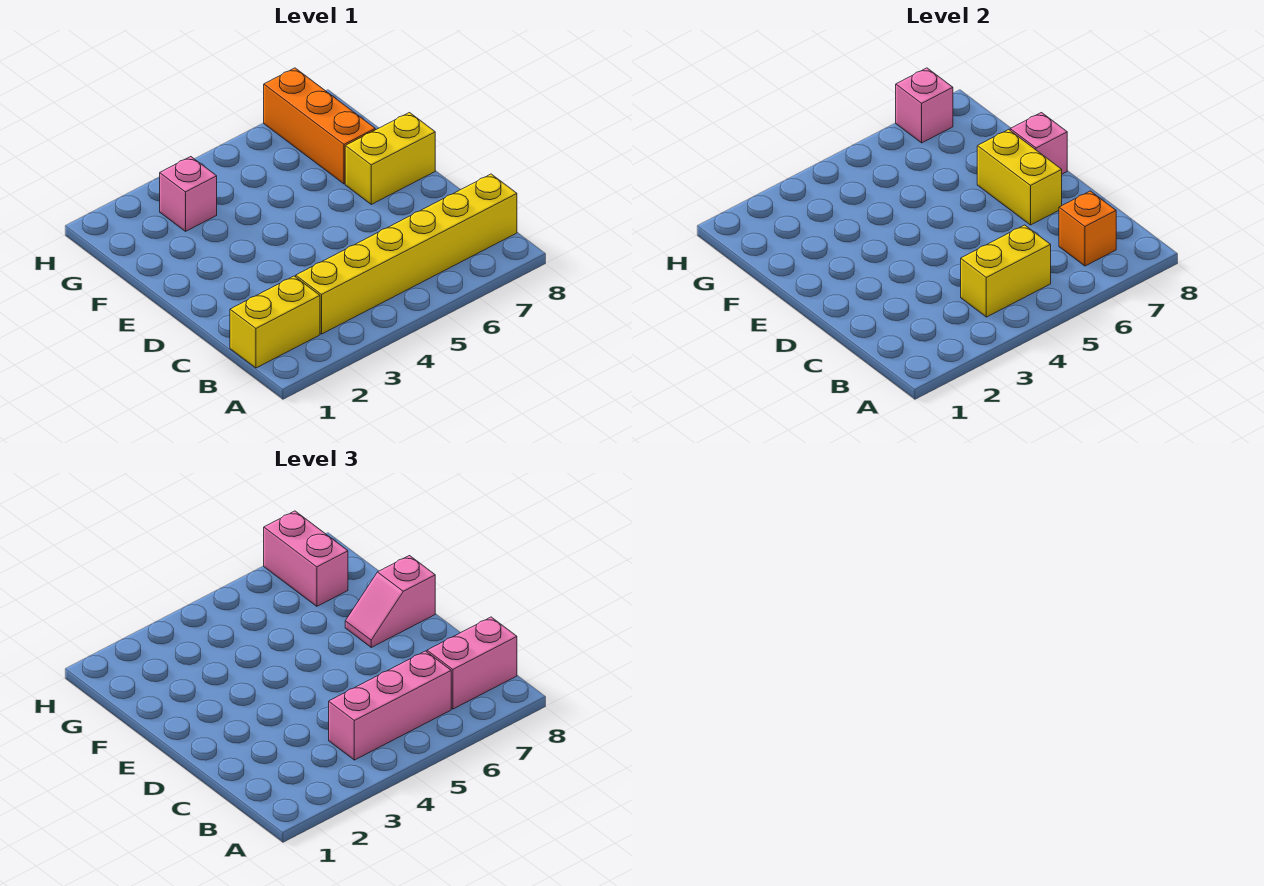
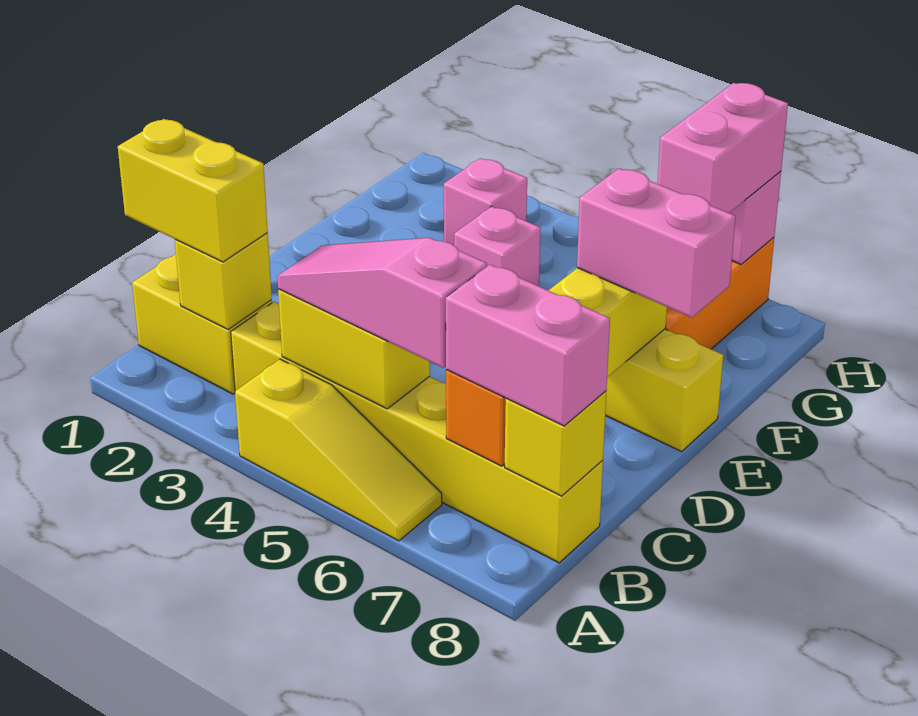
none -> yellow slope A4:A6 level 1 top 4
none -> yellow brick B1:B2 level 3
none -> yellow brick B2 level 2
pink brick B4:B6 level 3 -> pink slope B4:B6 level 3 top 6
none -> yellow brick B8 level 2
pink slope E7:E8 level 3 top 8 -> pink brick E7:E8 level 3
pink brick E8 level 2 -> pink brick F4 level 1

